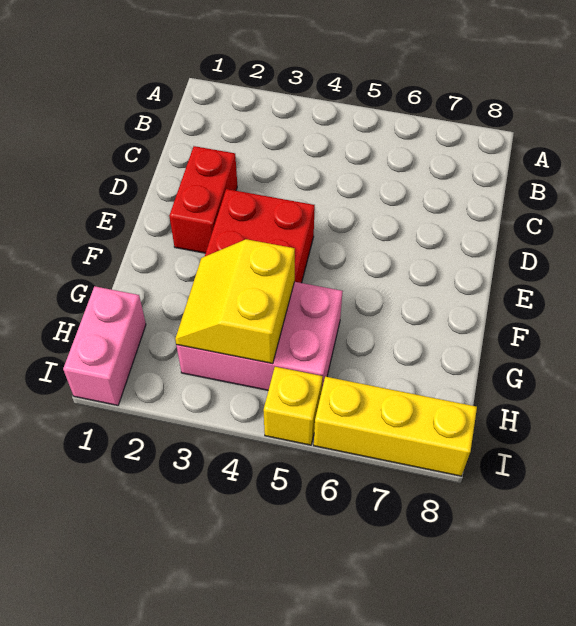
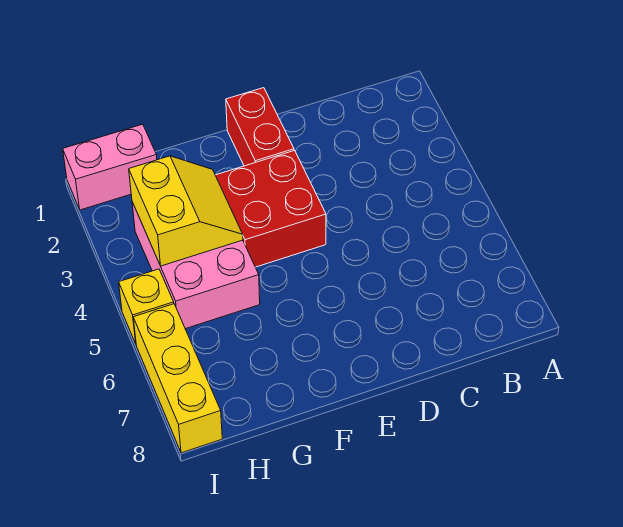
red brick D2:E2 level 1 -> red brick E1:E2 level 1
yellow slope G3:H4 level 2 top 4 -> yellow slope G3:H4 level 2 top H

